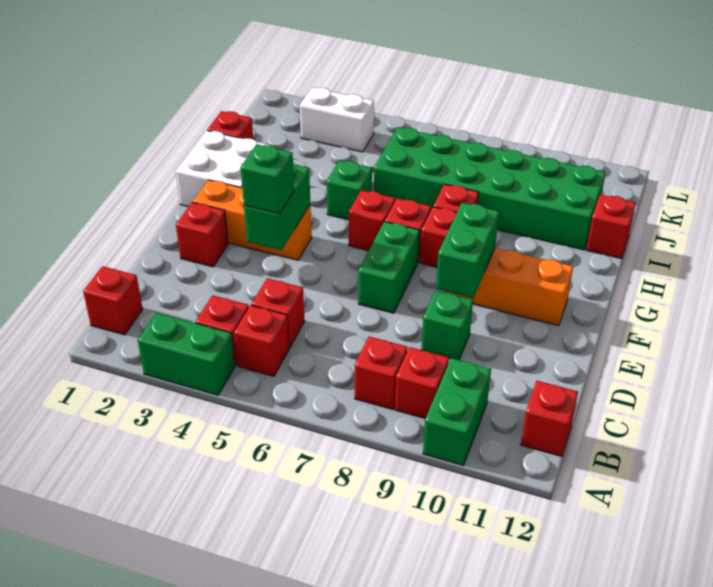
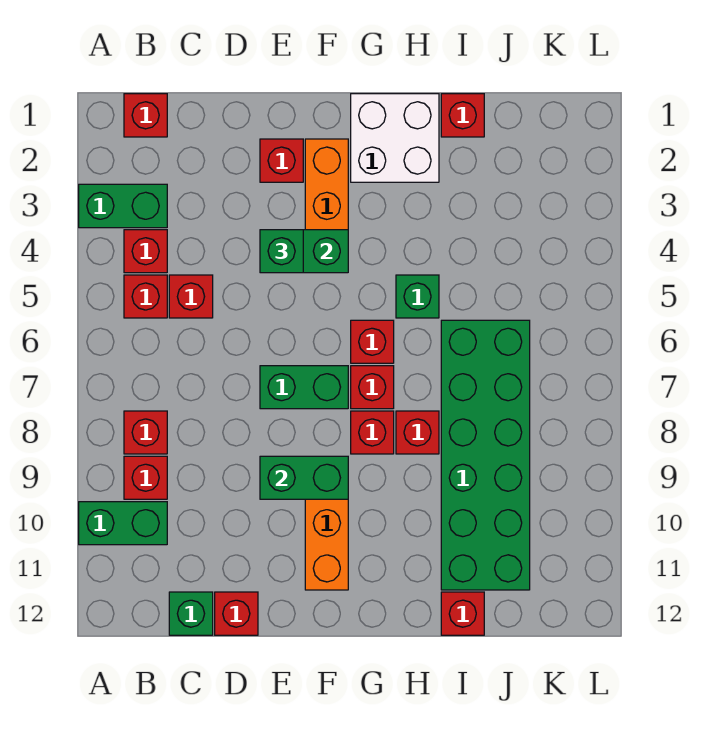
green brick A3:A4 level 1 -> green brick A3:B3 level 1
red brick B12 level 1 -> red brick D12 level 1
green brick D9 level 1 -> green brick C12 level 1
white brick K3:K4 level 1 -> none

